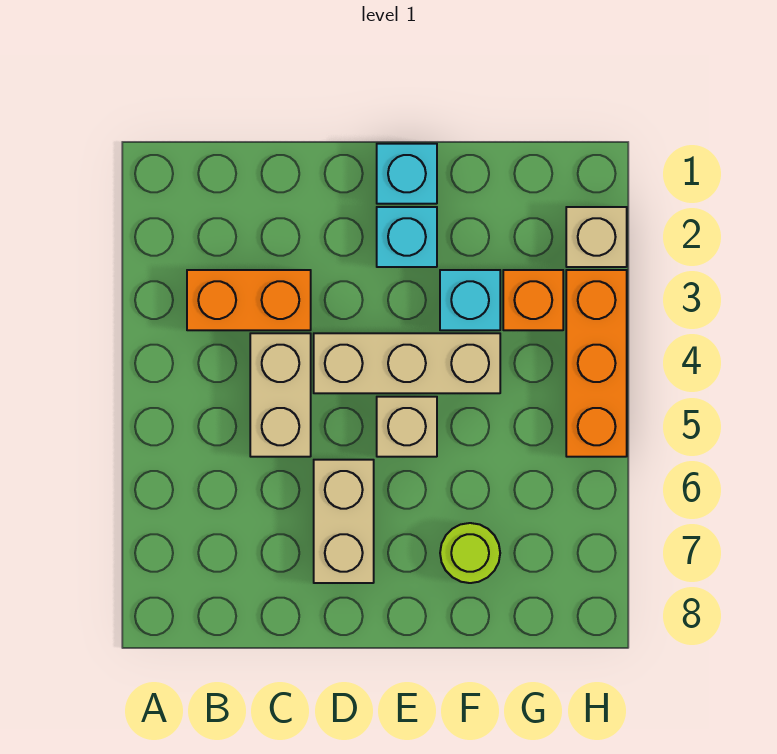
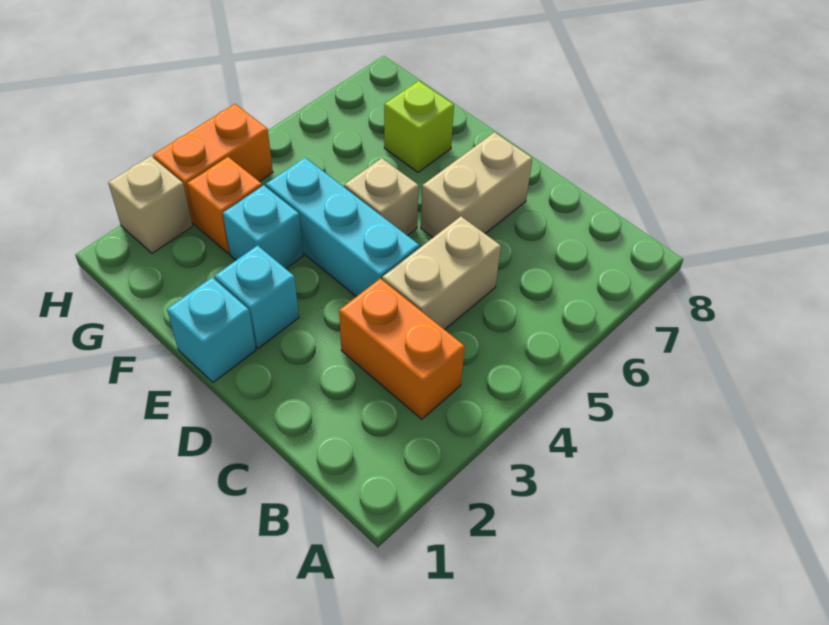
tan brick D4:F4 level 1 -> cyan brick D4:F4 level 1
lime round brick F7 level 1 -> lime brick F7 level 1
orange brick H3:H5 level 1 -> orange brick H3:H4 level 1

